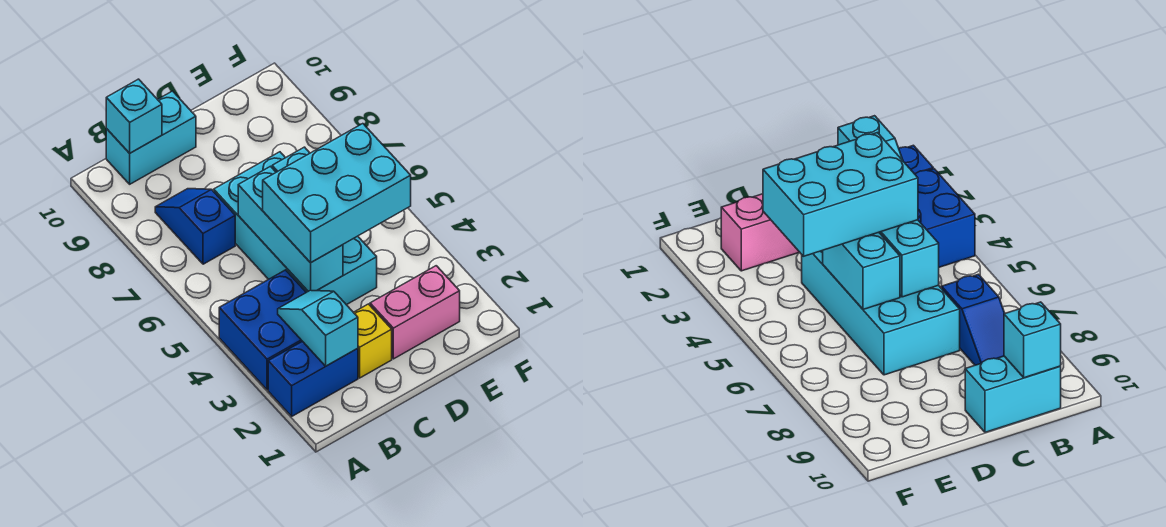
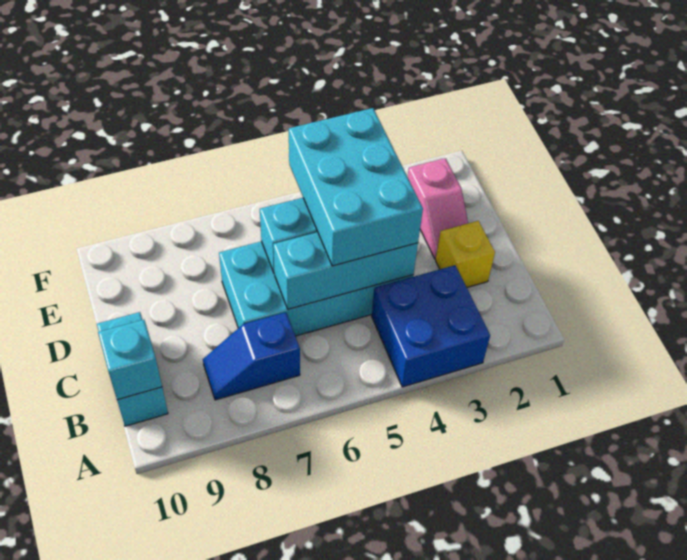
blue brick A2:B2 level 1 -> none
cyan slope B2:B3 level 2 top 2 -> none
pink brick D2:E2 level 1 -> pink slope D2:E2 level 1 top E

